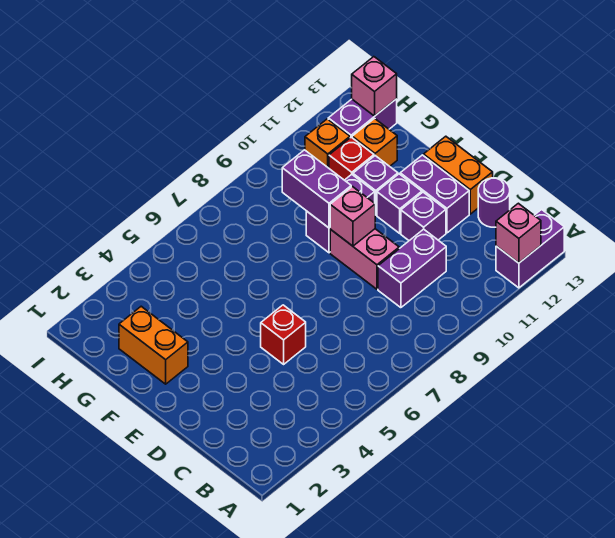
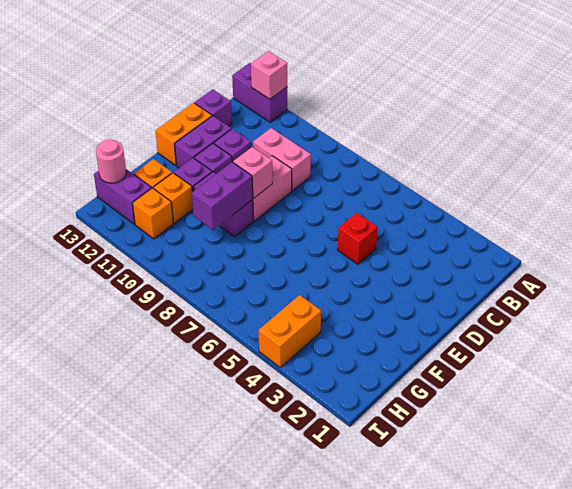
purple brick C9:C10 level 1 -> pink brick C9:C10 level 1
purple round brick C13 level 1 -> purple brick C13 level 1
orange brick F2:G2 level 1 -> orange brick H4:I4 level 1
red brick G11 level 1 -> orange brick G11 level 1
pink brick H13 level 2 -> pink round brick H13 level 2

